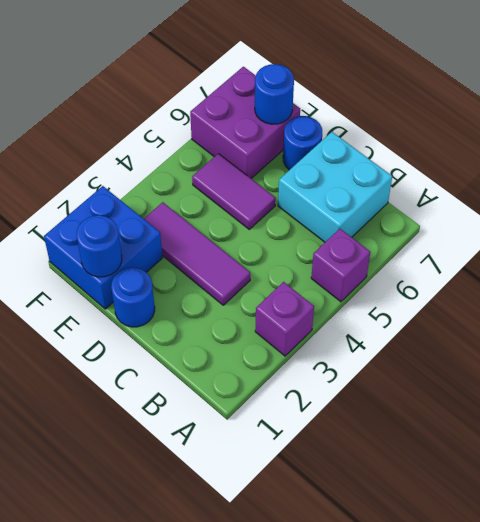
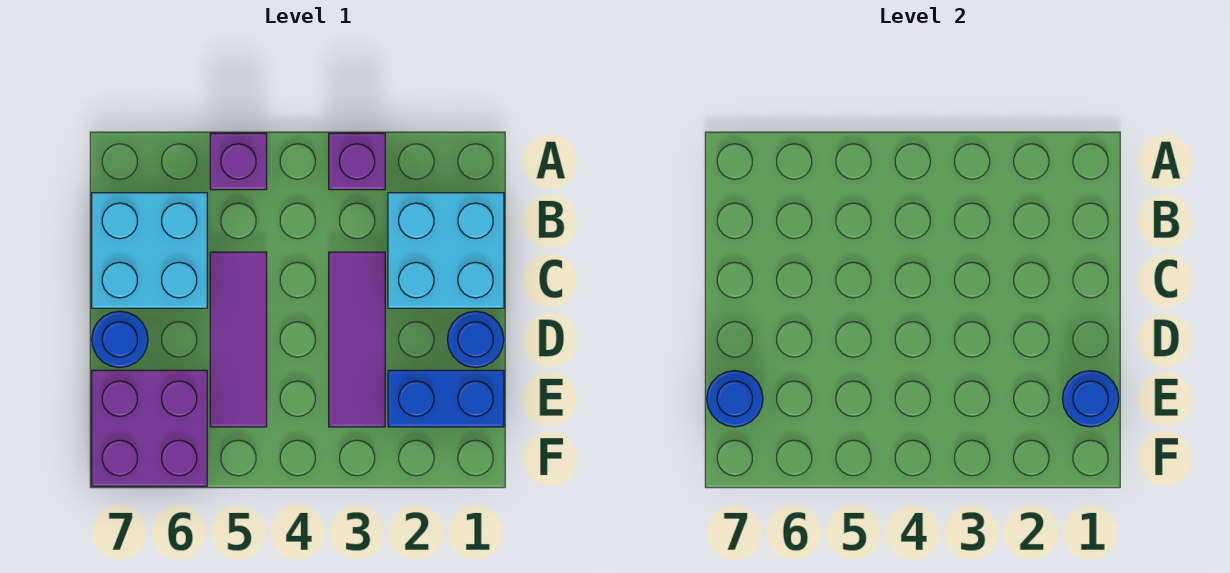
none -> cyan brick B1:C2 level 1
purple tile D5:E5 level 1 -> purple tile C5:E5 level 1
blue brick E1:F2 level 1 -> blue brick E1:E2 level 1

